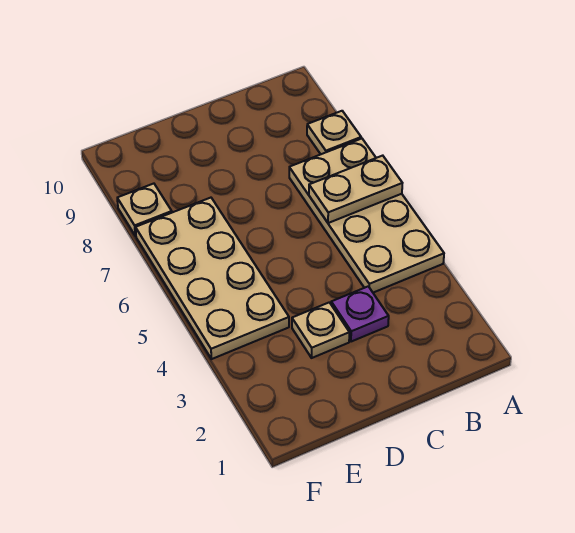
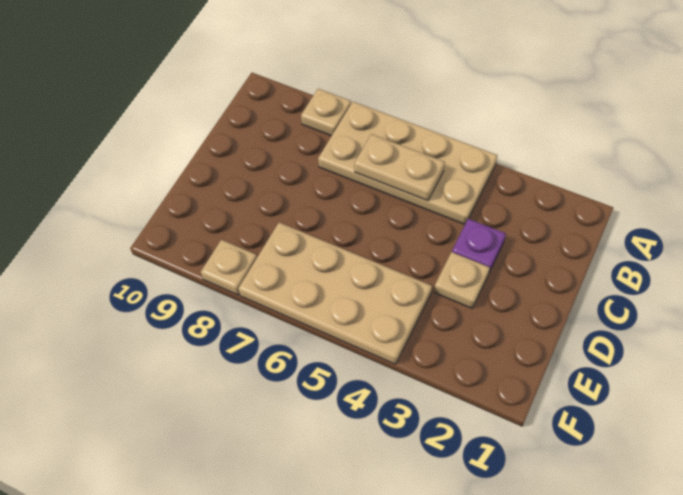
tan plate A6:B6 level 2 -> tan plate B5:B6 level 2

